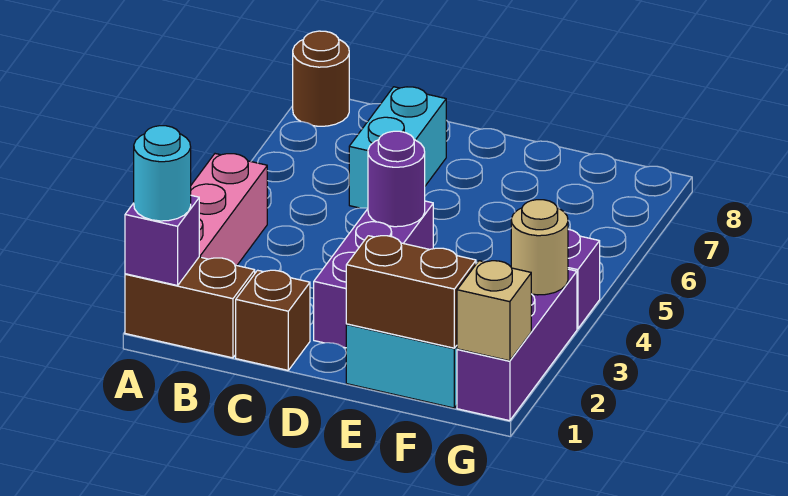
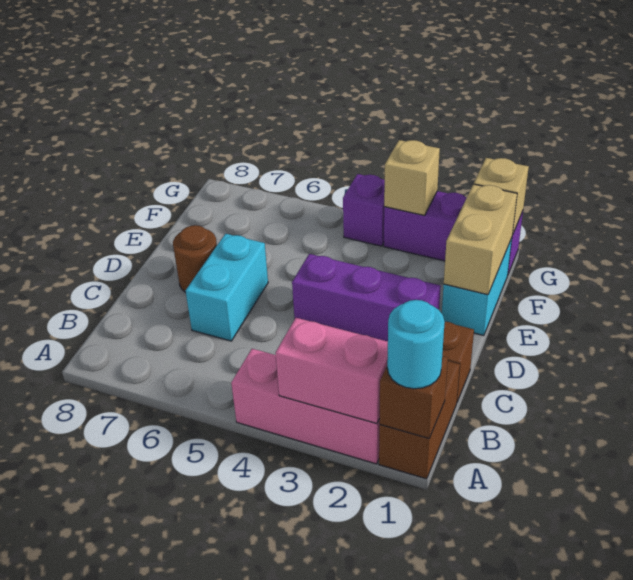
purple brick A1 level 2 -> brown brick A1 level 2
none -> pink brick A2:A3 level 2
brown round brick A8 level 1 -> brown round brick D7 level 1
cyan brick C6:C7 level 1 -> cyan brick C6:D6 level 1
purple round brick D4 level 2 -> none
brown brick E1:F1 level 2 -> tan brick E1:F1 level 2
tan round brick G3 level 2 -> tan brick G3 level 2

